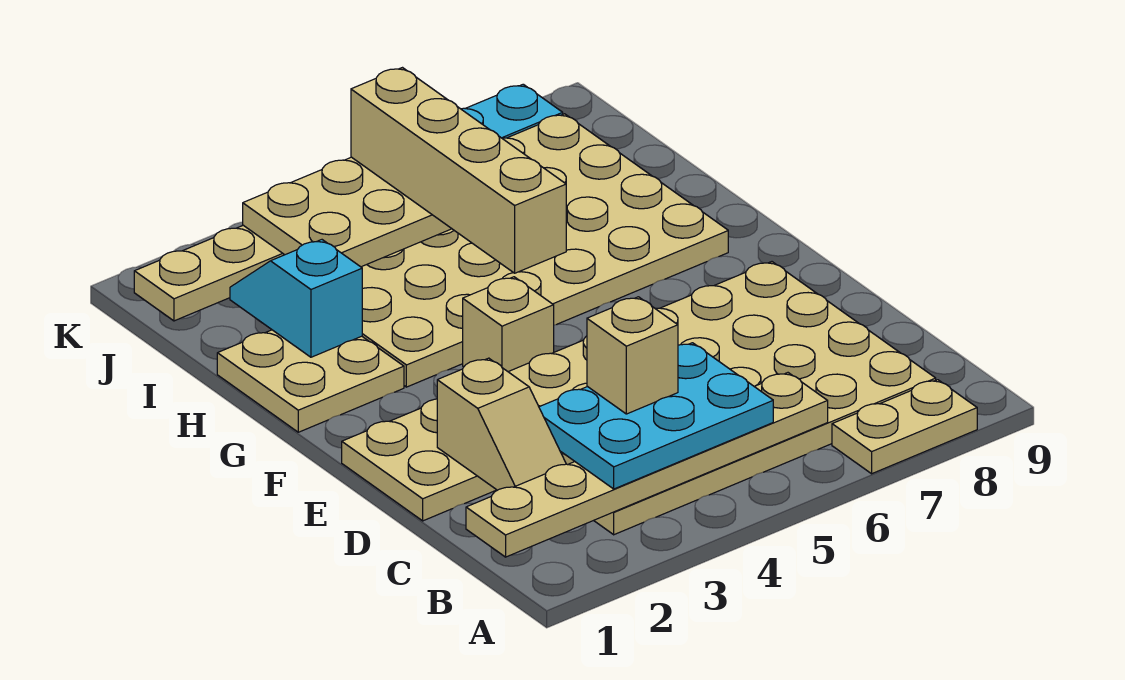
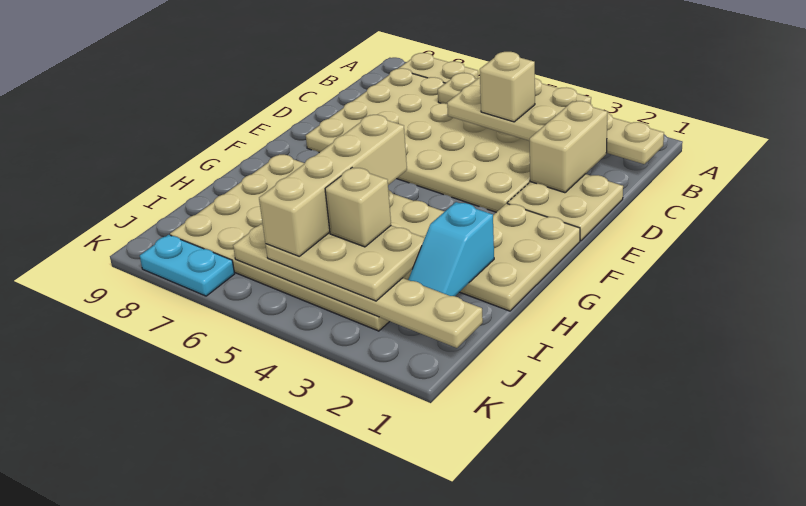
cyan plate B3:C5 level 3 -> tan plate B3:C5 level 3
tan slope C2:D2 level 2 top D -> tan brick C2:D2 level 2
tan brick F4 level 1 -> tan brick I4 level 4
tan plate G1:H2 level 1 -> tan plate F1:H2 level 1

